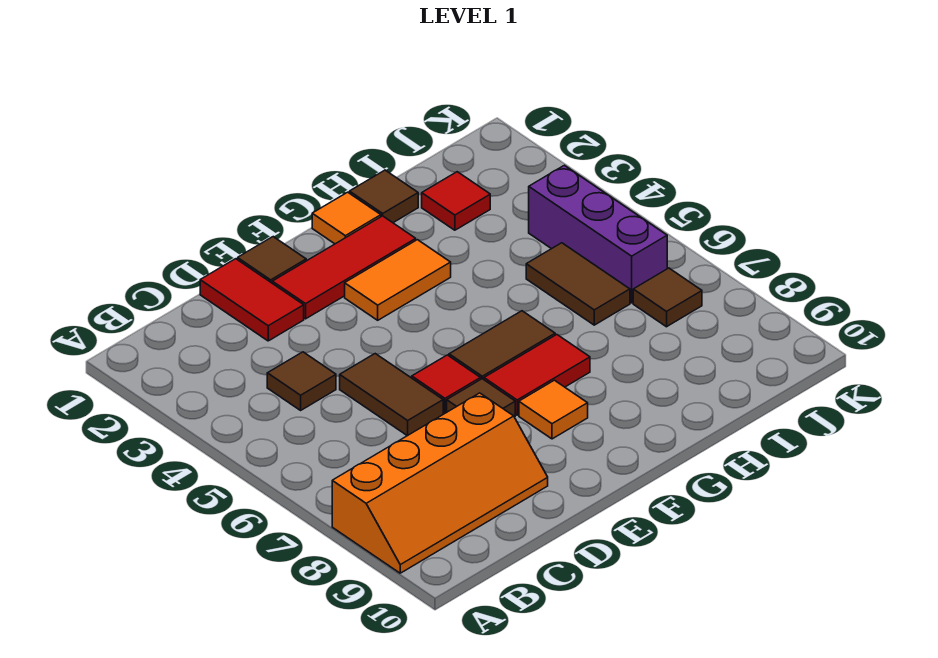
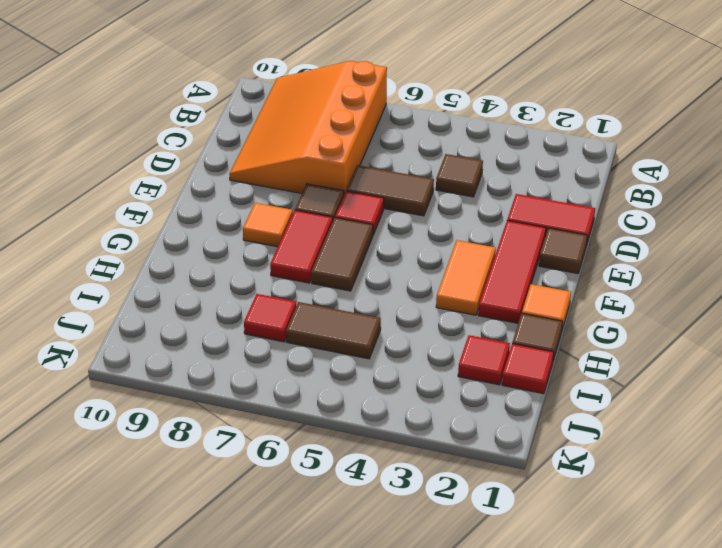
orange slope A8:D9 level 1 top 8 -> orange slope A7:D9 level 1 top 7
none -> red tile I1 level 1
none -> red tile I7 level 1
purple brick J4:J6 level 1 -> none
brown tile J7 level 1 -> none

